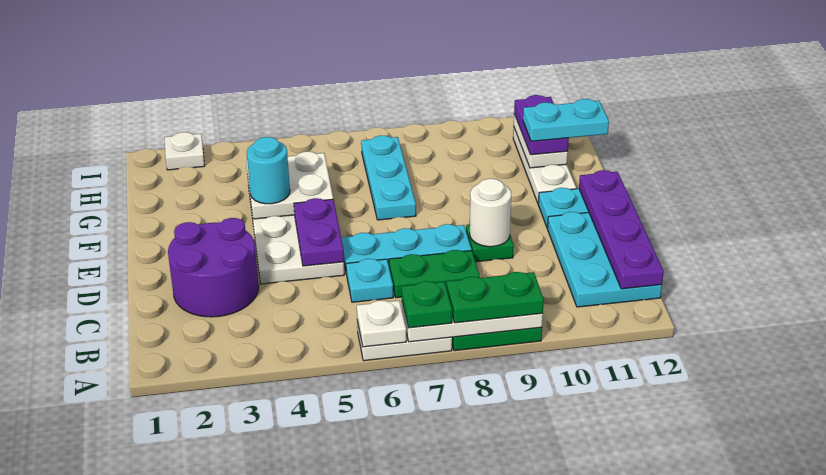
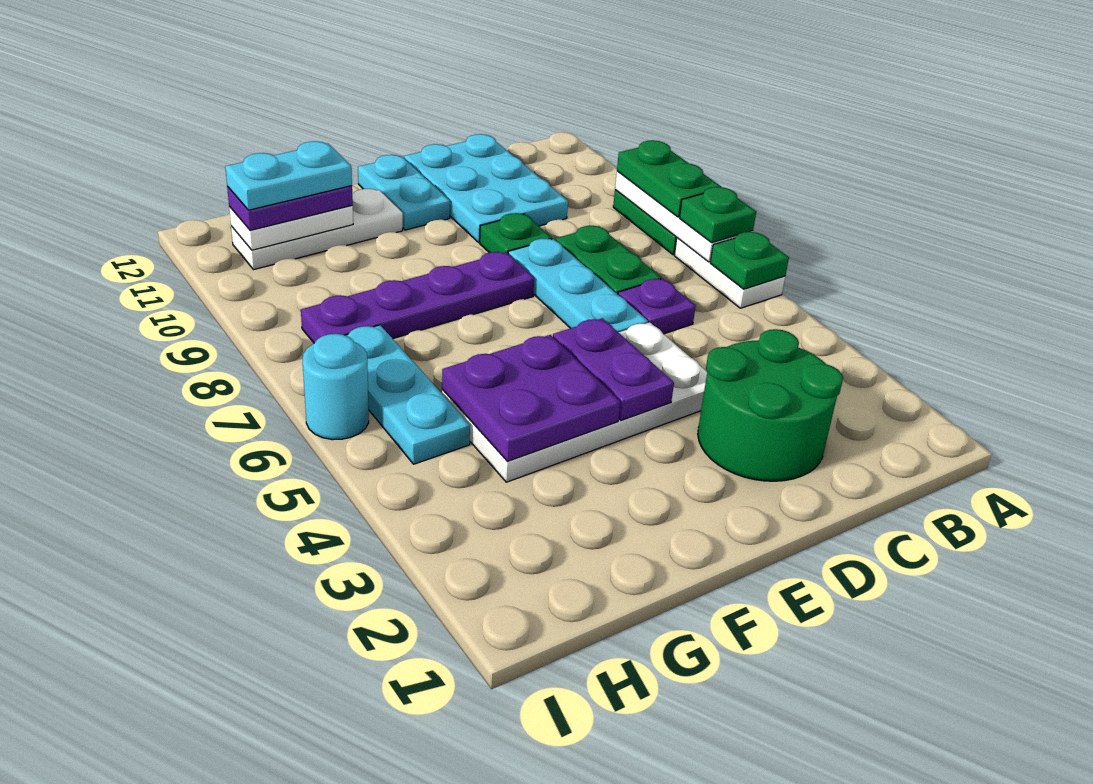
white plate A6 level 2 -> green plate A6 level 2
cyan plate B11:D12 level 1 -> cyan plate C10:D12 level 1
purple plate B12:E12 level 2 -> purple plate E8:H8 level 1
purple round brick C2:D3 level 1 -> green round brick C2:D3 level 1
cyan plate C6 level 1 -> purple plate C6 level 1
purple plate D5:E5 level 2 -> purple plate E4:E5 level 2
white round brick D9 level 2 -> none
white plate F4:G5 level 2 -> purple plate F4:G5 level 2
cyan round brick F4 level 3 -> cyan round brick I6 level 1
cyan plate F7:H7 level 1 -> cyan plate H5:H7 level 1
cyan plate G11:G12 level 4 -> cyan plate G11:H11 level 4
white plate I2 level 1 -> none

